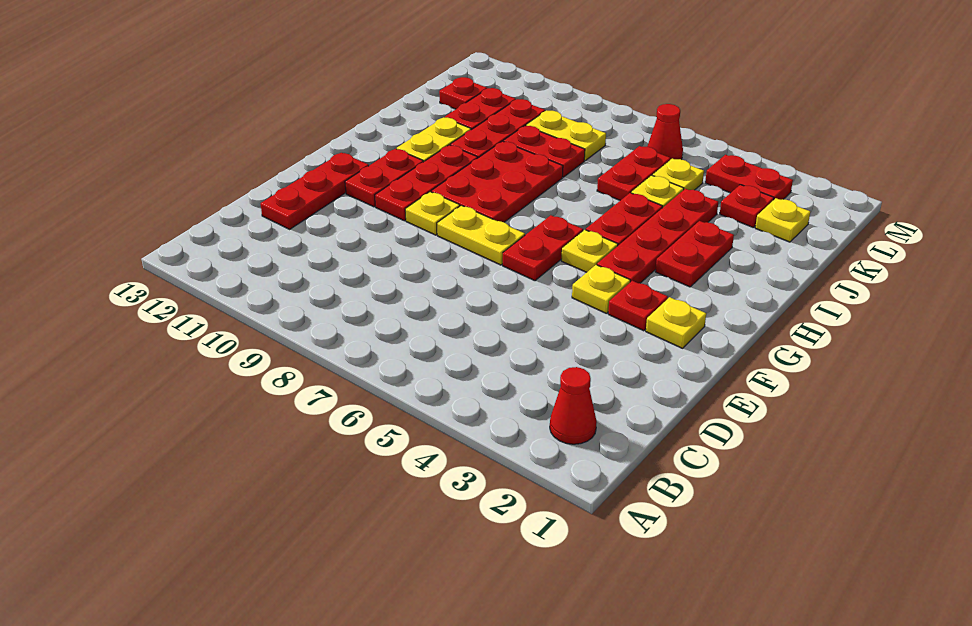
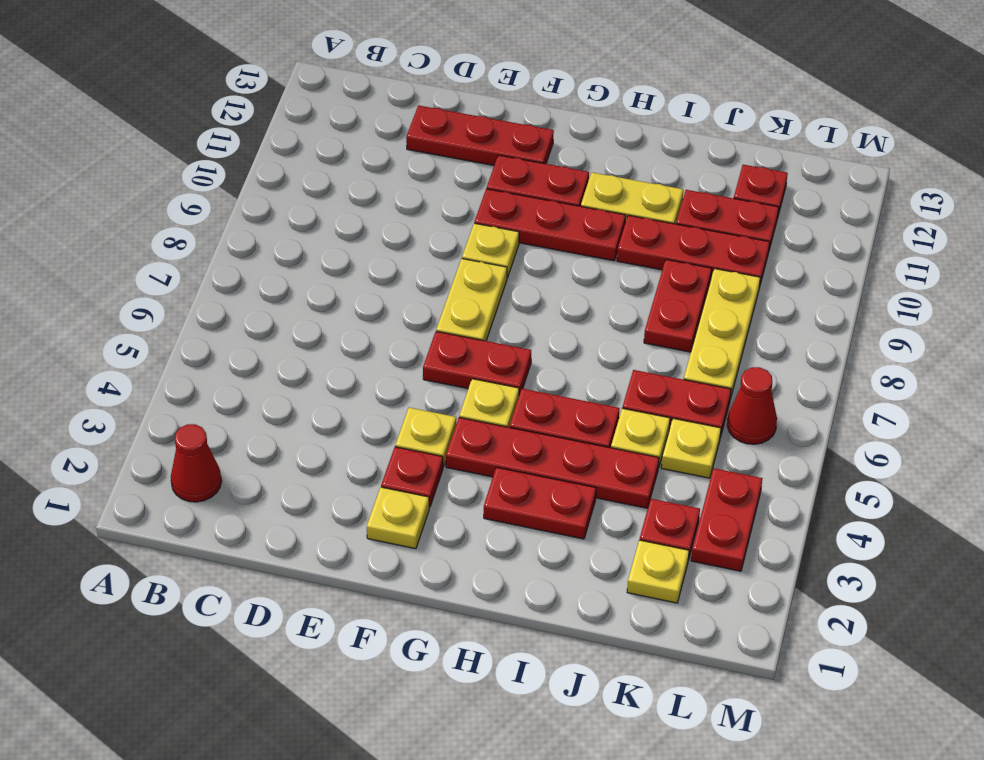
red plate G8:I9 level 1 -> none
yellow plate K8:K9 level 1 -> yellow plate K7:K9 level 1

